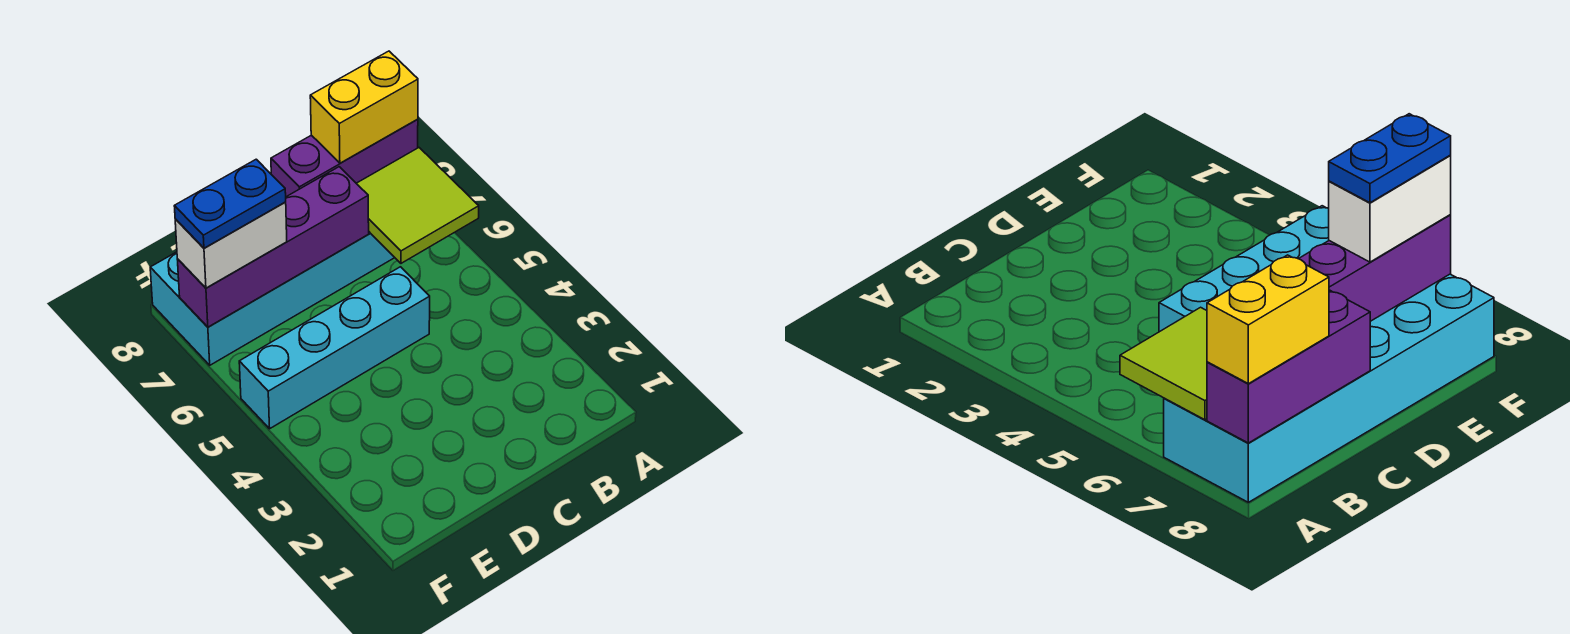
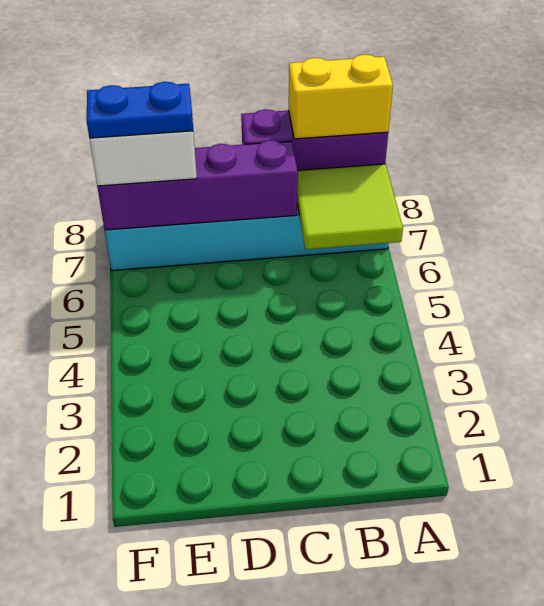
cyan brick C5:F5 level 1 -> none

